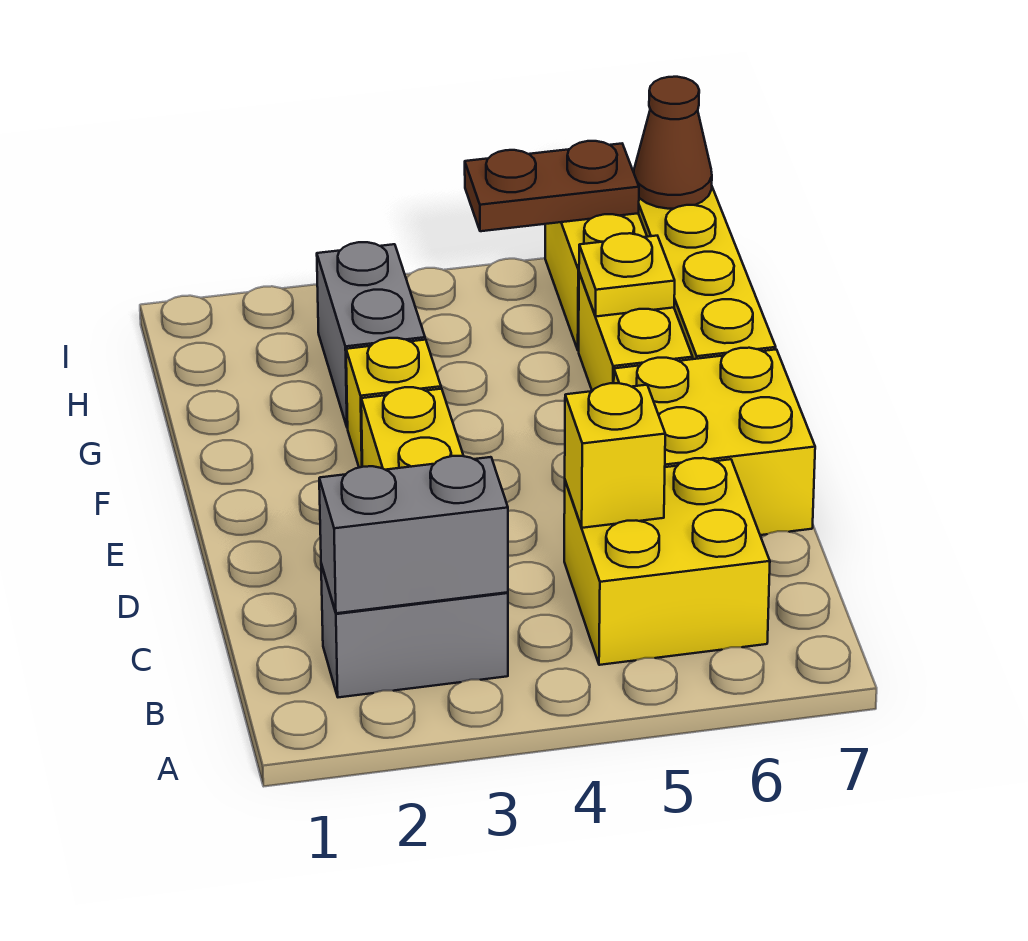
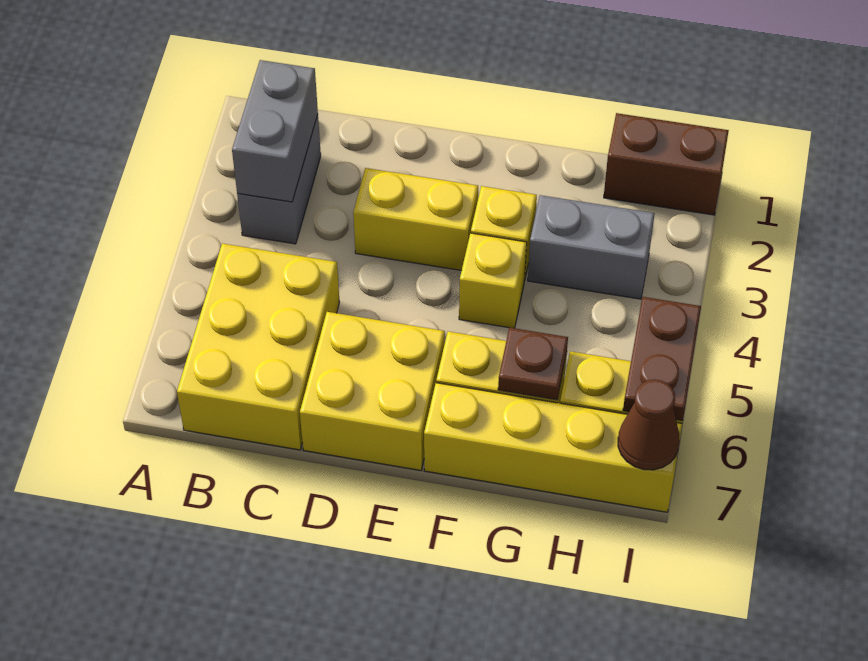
yellow brick B5:C6 level 1 -> yellow brick B5:C7 level 1
yellow brick C5 level 2 -> yellow brick F4 level 1
yellow plate G6 level 2 -> brown plate G6 level 2
none -> brown brick H1:I1 level 1

